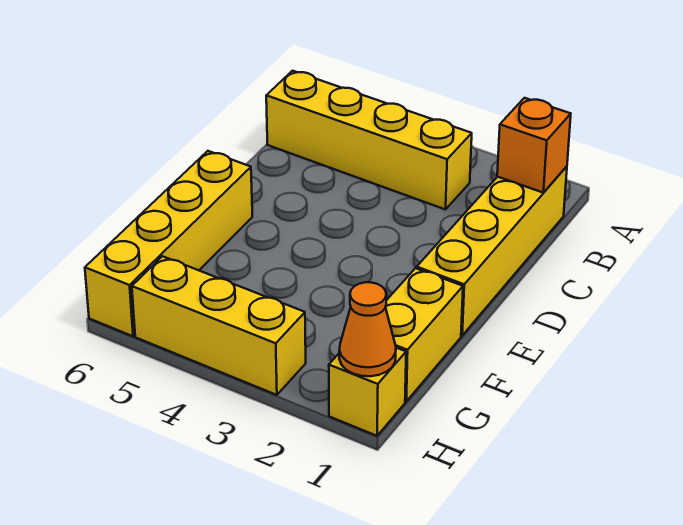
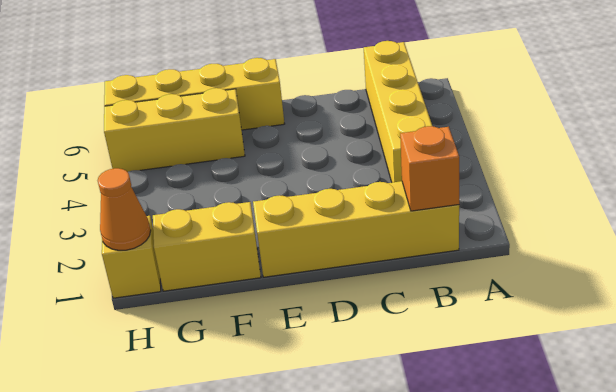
yellow brick H3:H5 level 1 -> yellow brick F5:H5 level 1

